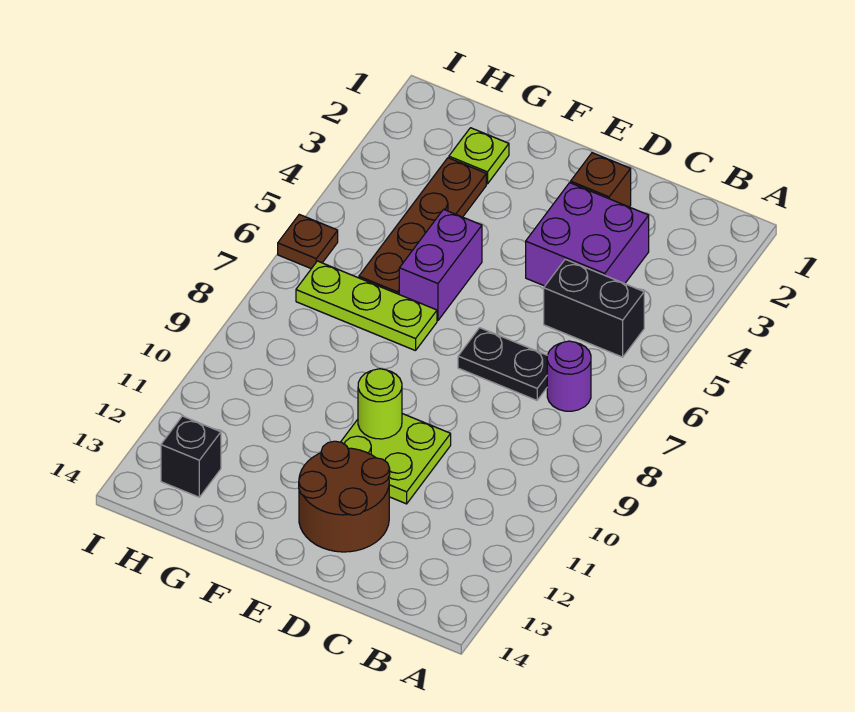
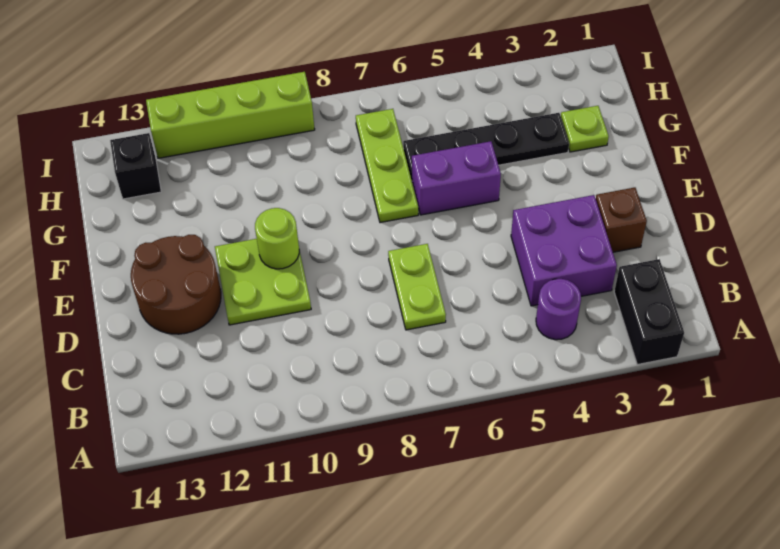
black brick B5:C5 level 1 -> black brick A2:B2 level 1
purple round brick B7 level 1 -> purple round brick B4 level 1
black plate C7:D7 level 1 -> lime plate C7:D7 level 1
brown plate G3:G6 level 1 -> black plate G3:G6 level 1
brown plate I6 level 1 -> none
none -> lime brick I9:I12 level 1

